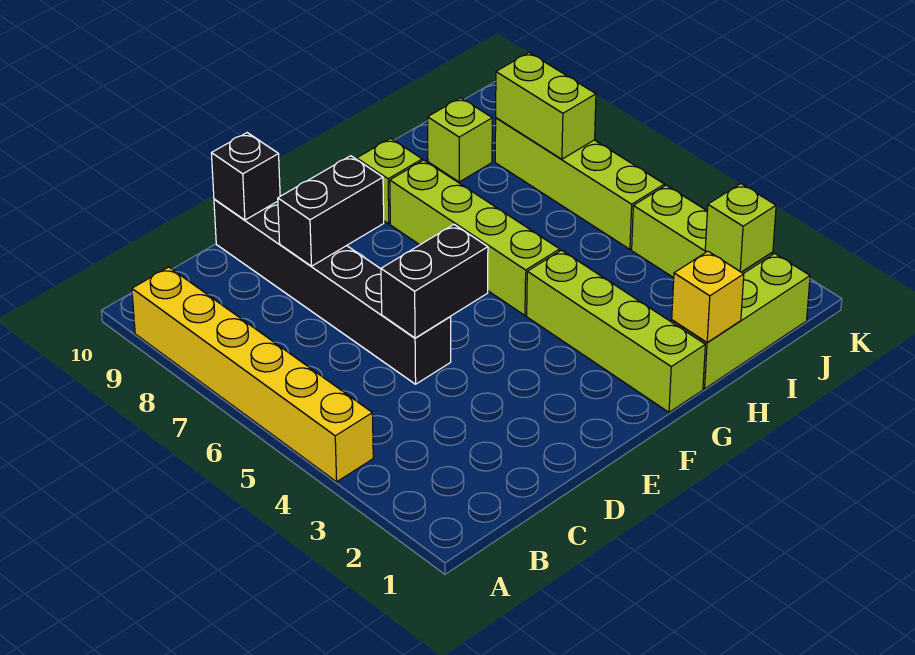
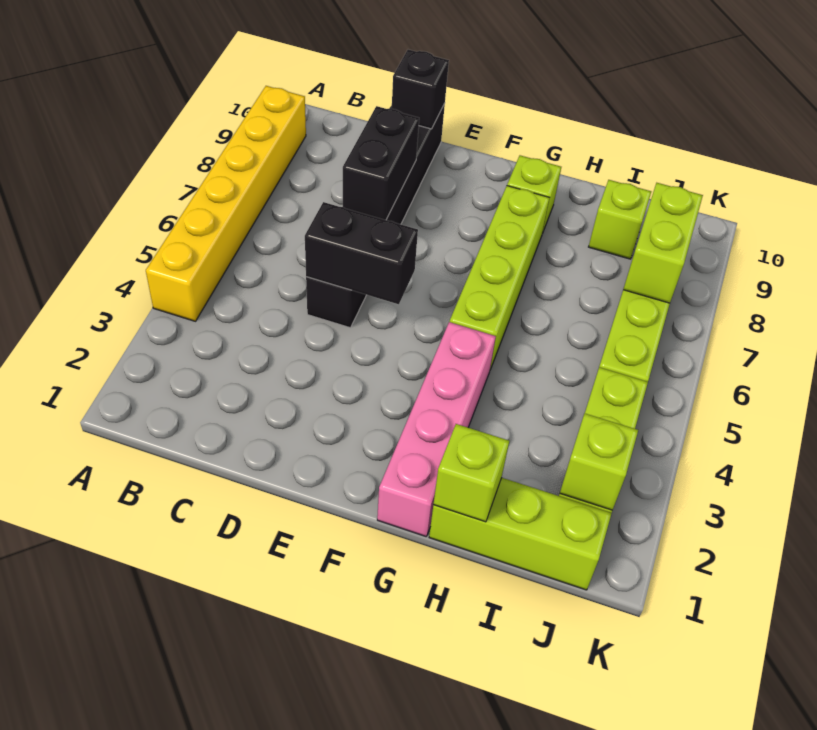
black brick D8:E8 level 2 -> black brick D7:D8 level 2
lime brick G1:G4 level 1 -> pink brick G1:G4 level 1
yellow brick H1 level 2 -> lime brick H1 level 2

